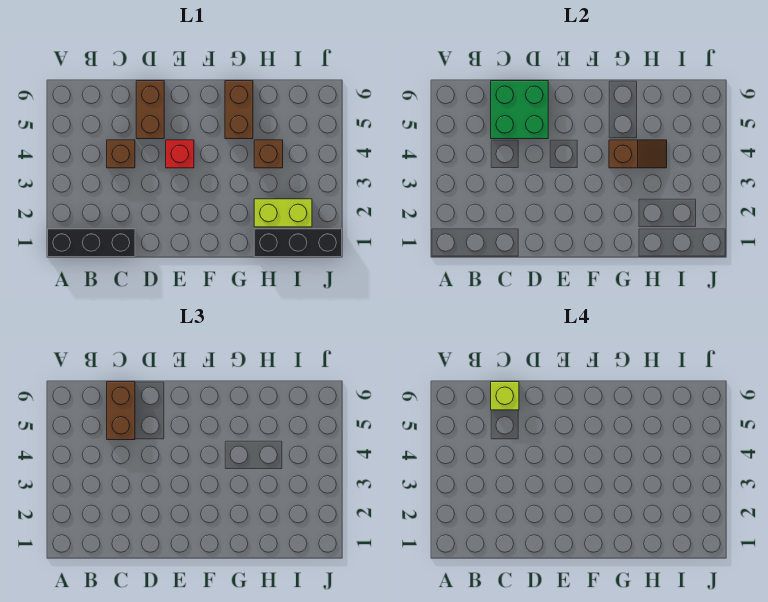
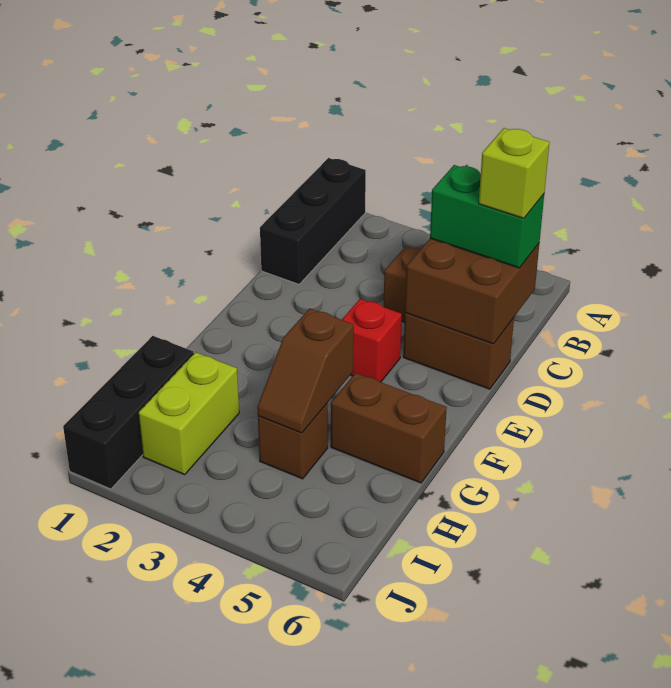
green brick C5:D6 level 2 -> brown brick C5:D6 level 2
brown brick C5:C6 level 3 -> green brick C5:C6 level 3

